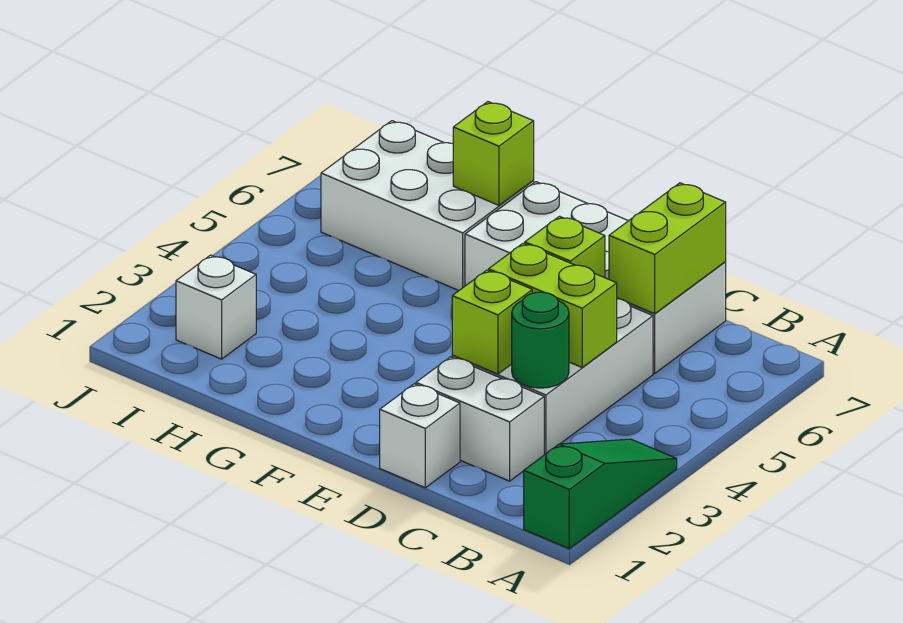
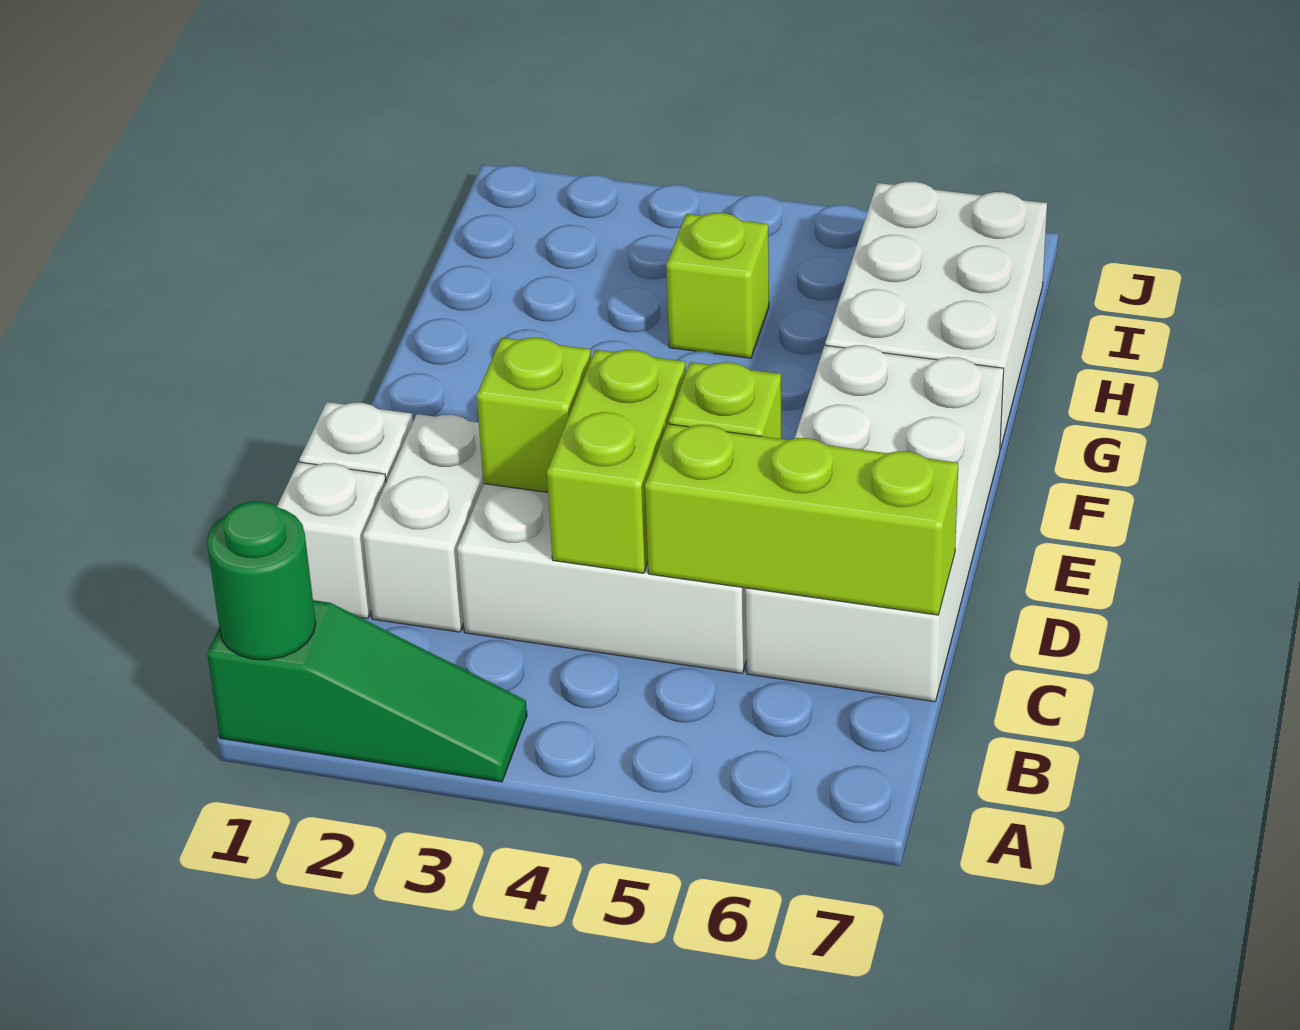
green round brick C3 level 2 -> green round brick A1 level 2
lime brick C6:C7 level 2 -> lime brick C5:C7 level 2
lime brick G7 level 2 -> lime brick H4 level 1
white brick I2 level 1 -> white brick C1 level 1

